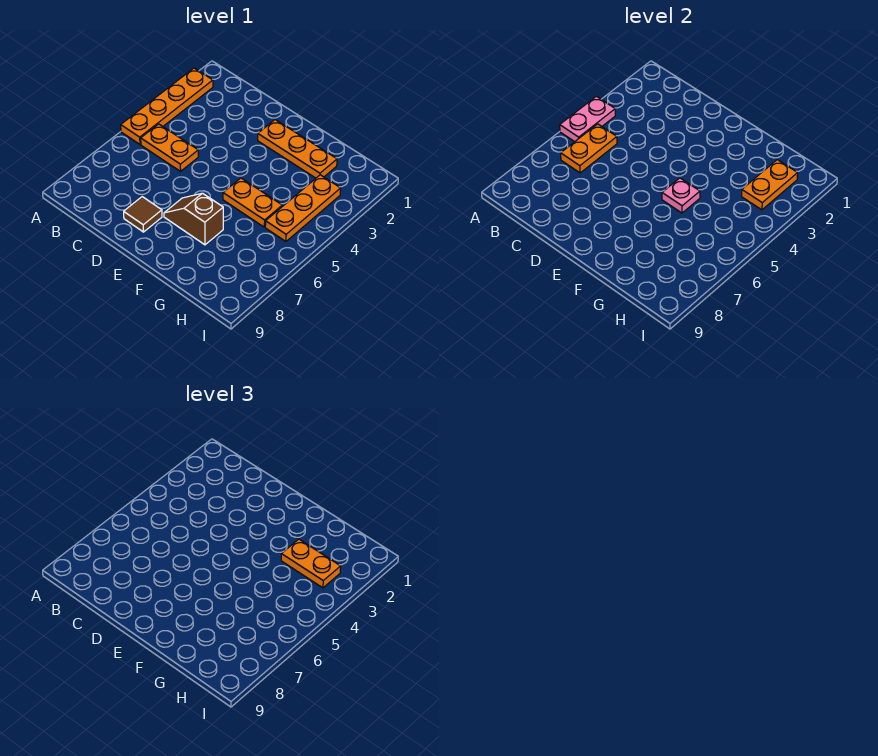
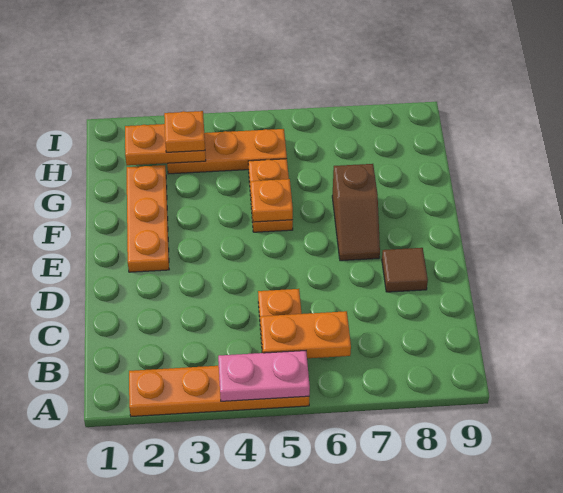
pink plate F5 level 2 -> orange plate F5 level 2
orange plate G3:H3 level 3 -> orange plate H3 level 3

